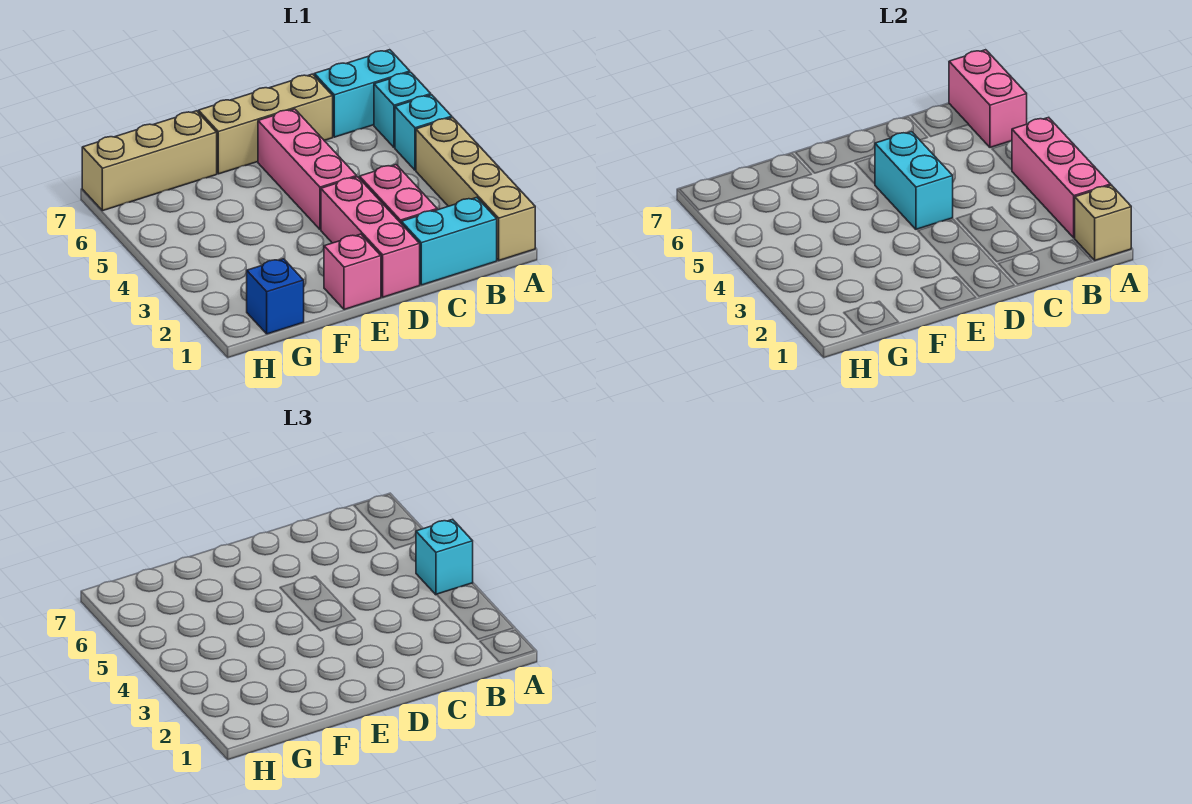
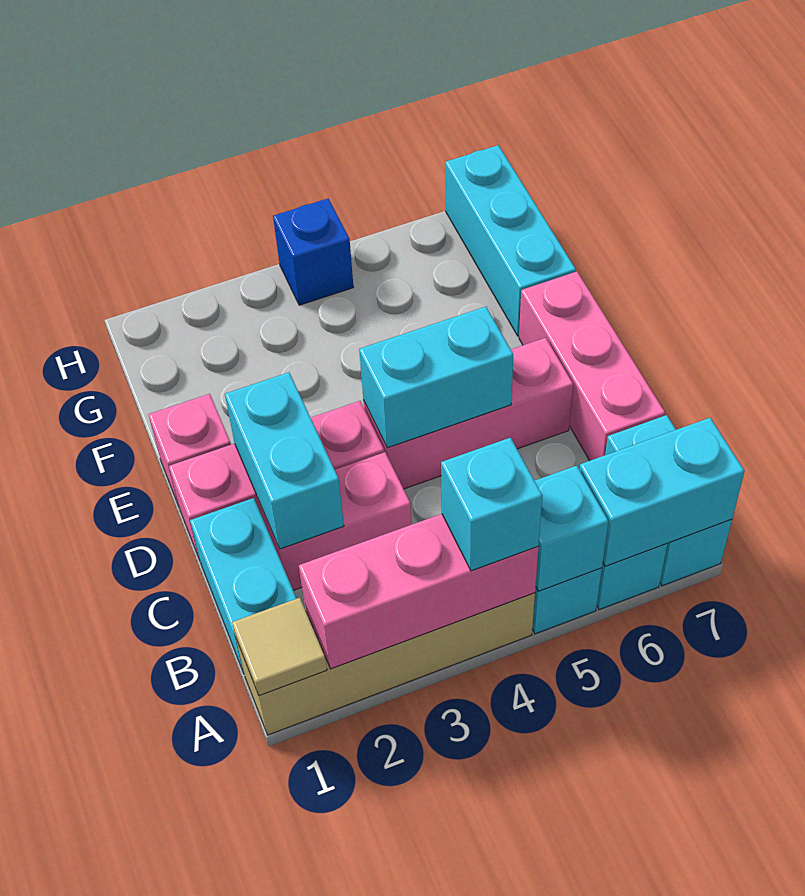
tan brick A1 level 2 -> tan tile A1 level 2
none -> cyan brick A5 level 2
pink brick A6:A7 level 2 -> cyan brick A6:A7 level 2
none -> cyan brick C2:D2 level 2
tan brick C7:E7 level 1 -> pink brick C7:E7 level 1
tan brick F7:H7 level 1 -> cyan brick F7:H7 level 1
blue brick G1 level 1 -> blue brick H4 level 1

